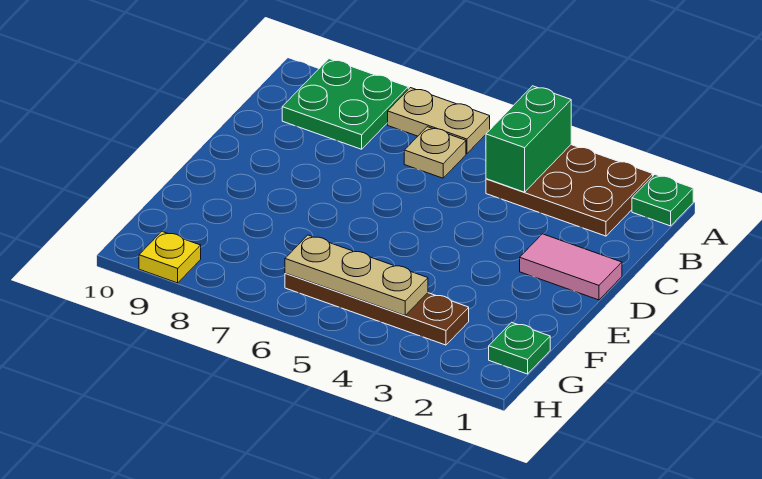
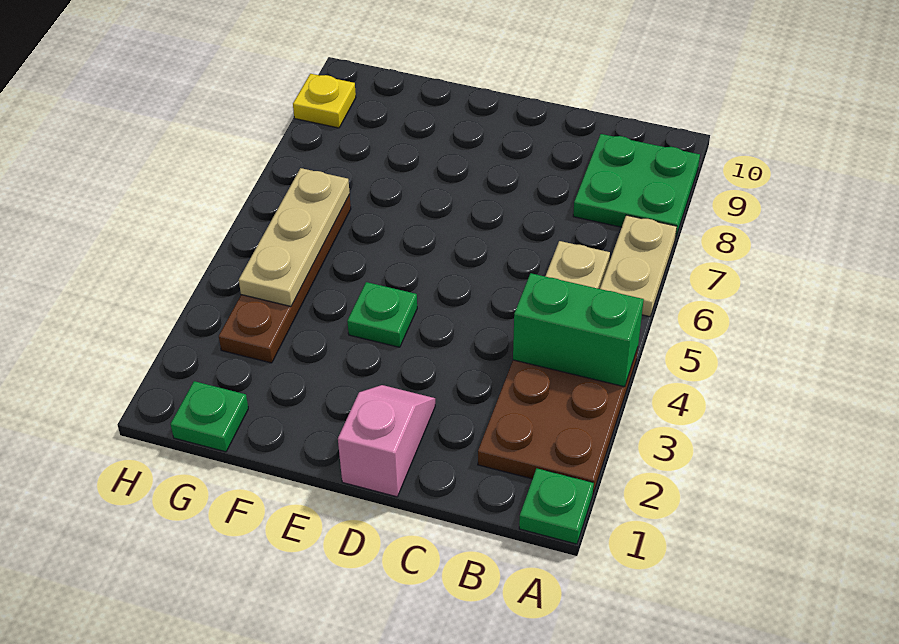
pink tile D1:D2 level 1 -> pink slope D1:D2 level 1 top 1
none -> green plate E4 level 1

